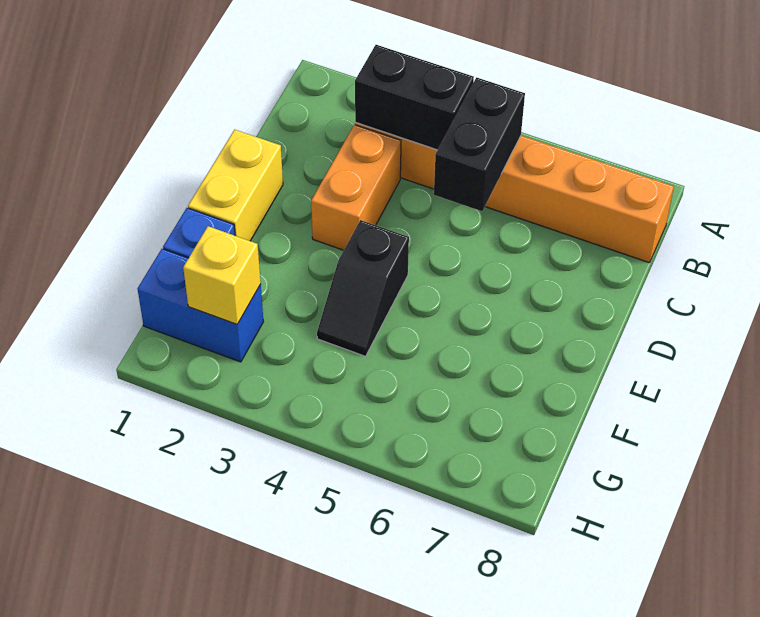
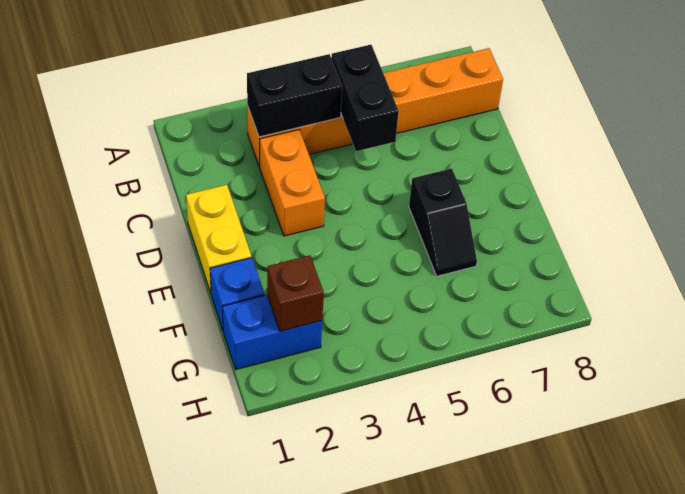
black slope E4:F4 level 1 top E -> black slope E6:F6 level 1 top E
yellow brick G2 level 2 -> brown brick G2 level 2

